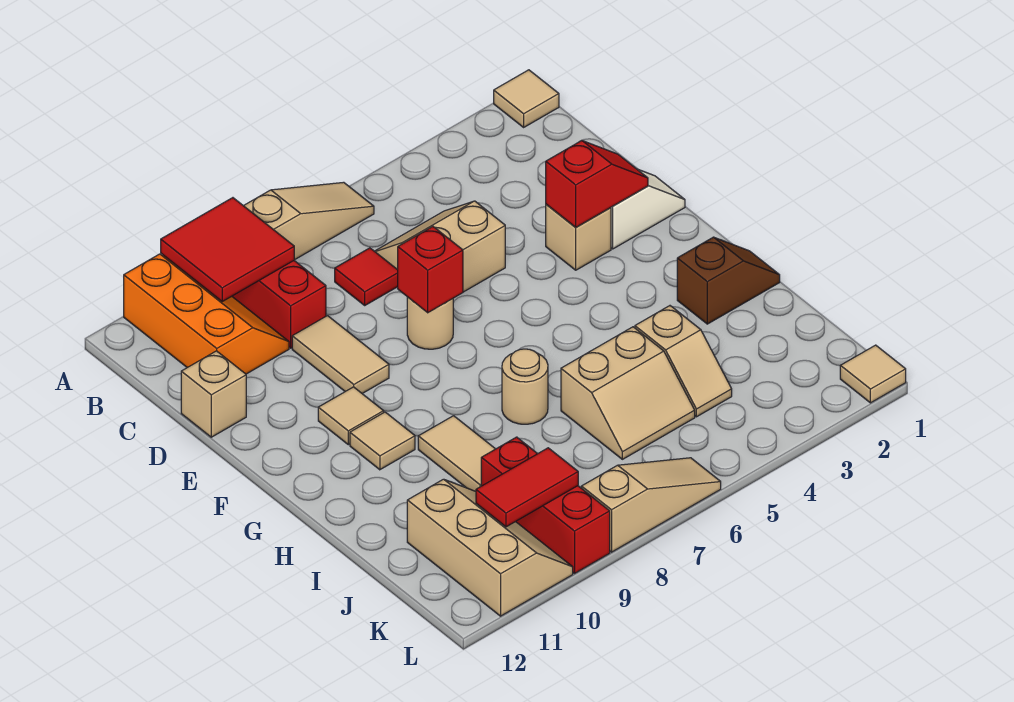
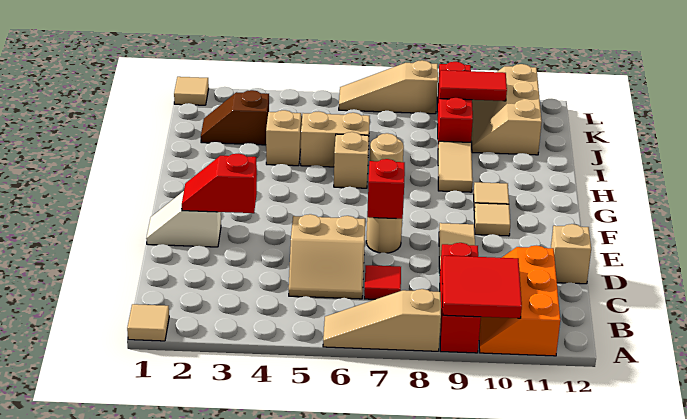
tan brick E3 level 1 -> tan brick H6 level 1
brown slope H1:H2 level 1 top 2 -> brown slope J2:J3 level 1 top 3

